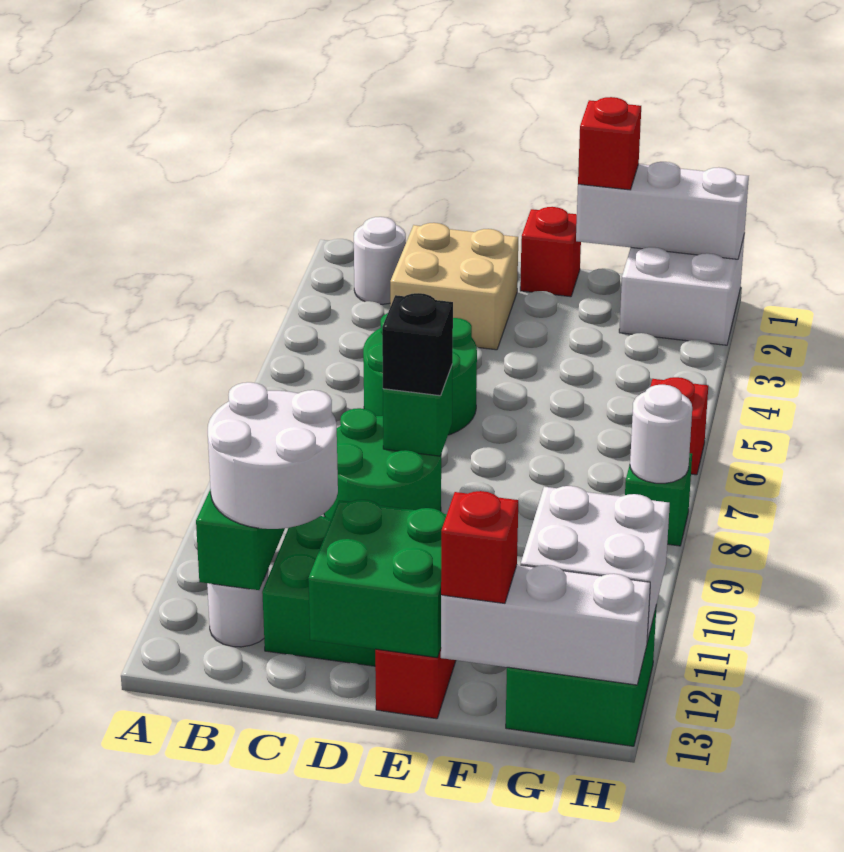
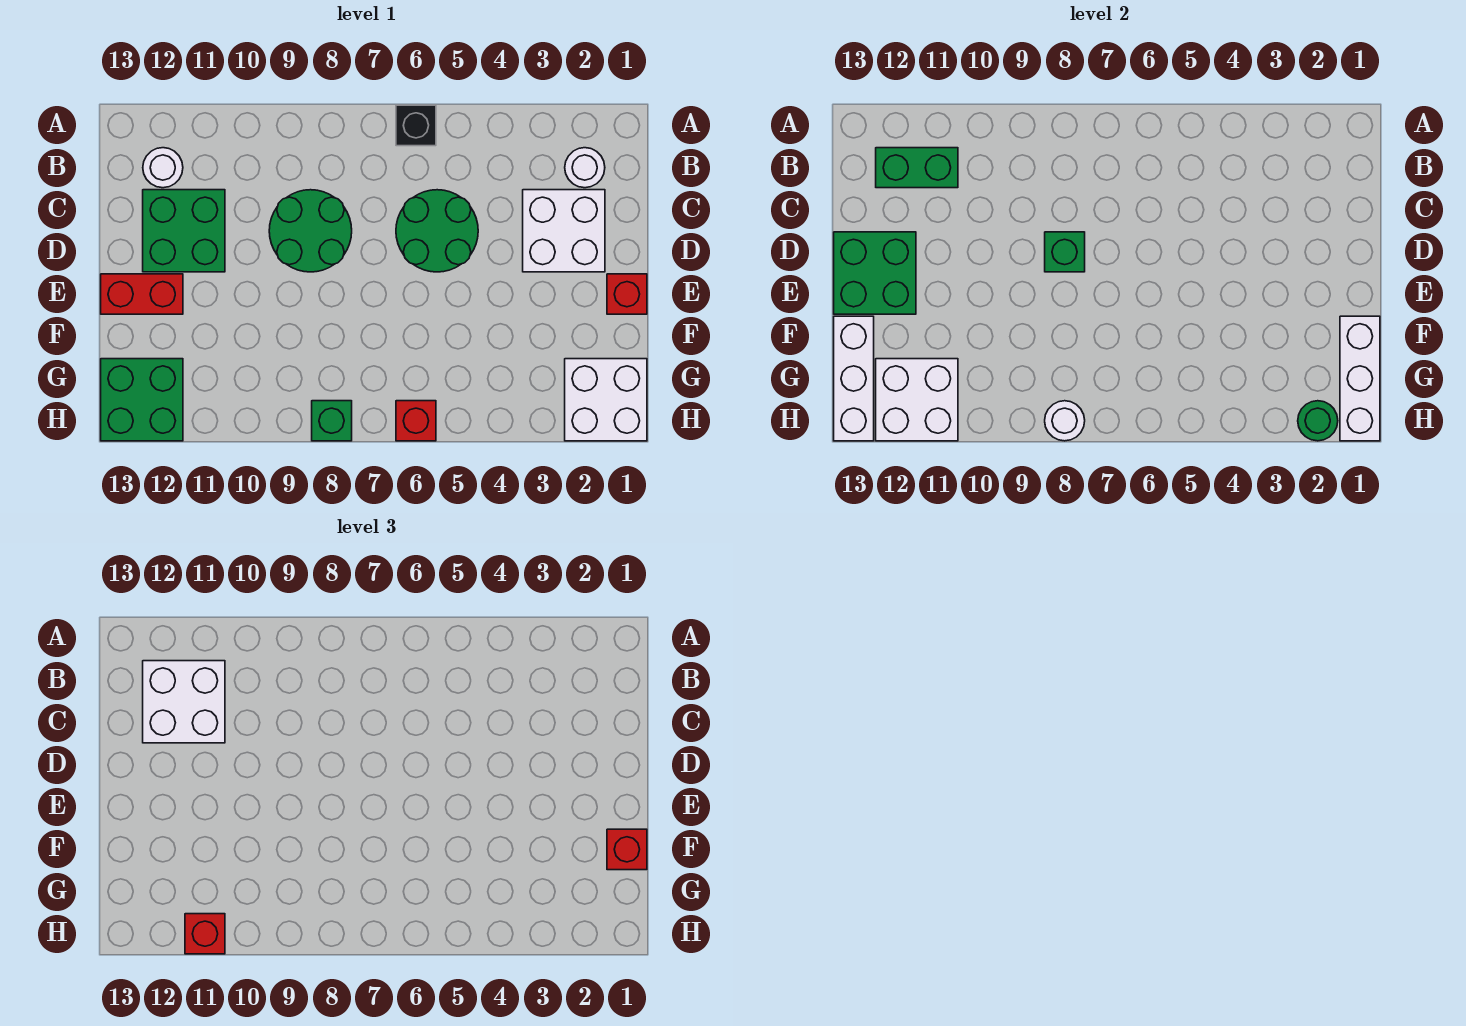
white round brick B11:C12 level 3 -> white brick B11:C12 level 3
tan brick C2:D3 level 1 -> white brick C2:D3 level 1
black brick D8 level 3 -> black brick A6 level 1
red brick F13 level 3 -> red brick H11 level 3
none -> green round brick H2 level 2

